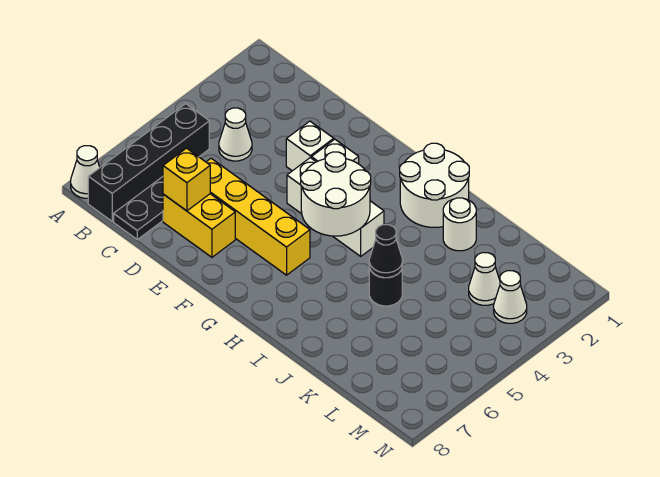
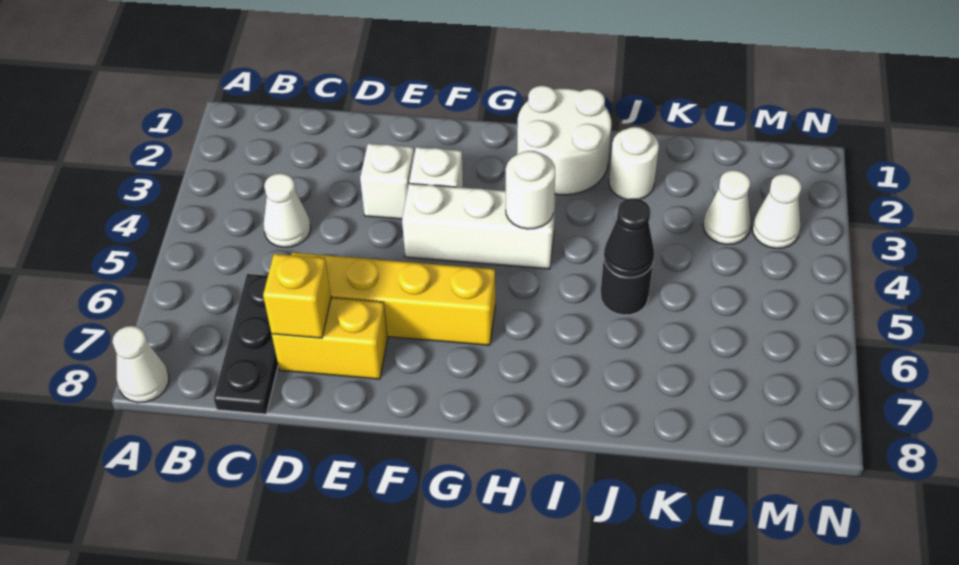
black brick B5:B8 level 1 -> none
white round brick G4:H5 level 2 -> white round brick H4 level 2

